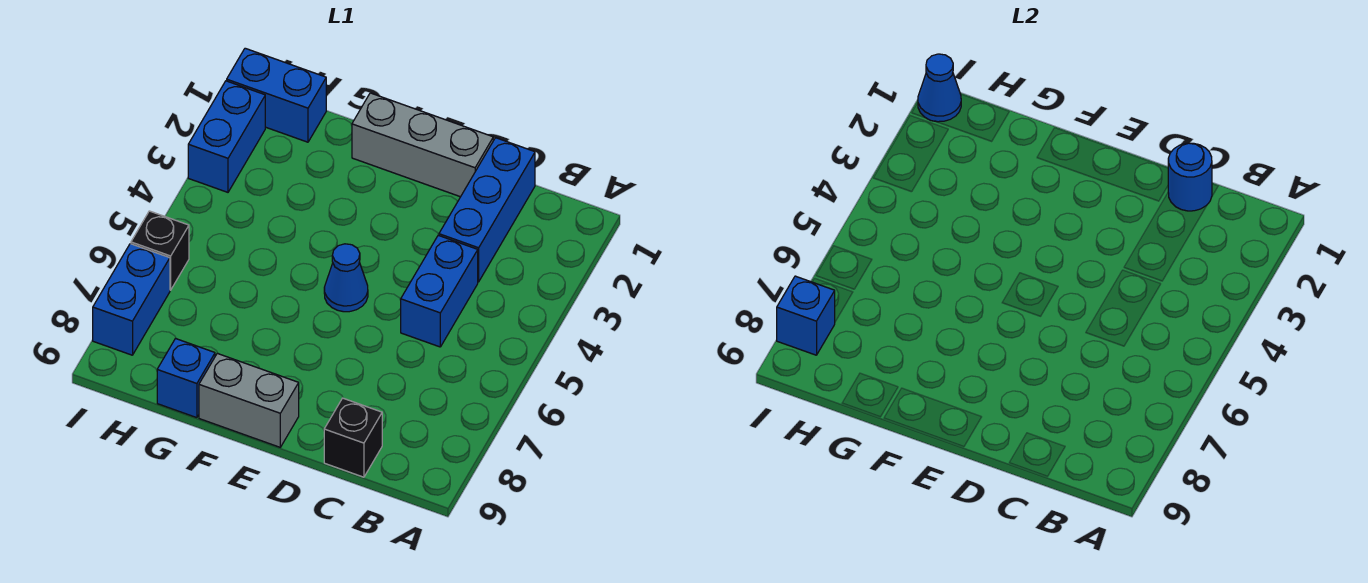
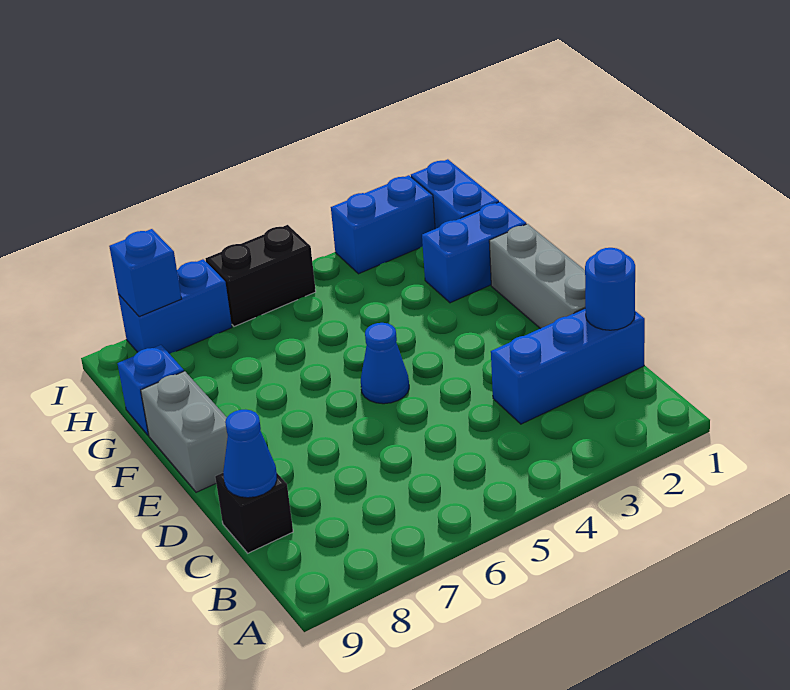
blue brick C4:C5 level 1 -> blue brick G1:G2 level 1
blue cone I1 level 2 -> blue cone C9 level 2
black brick I6 level 1 -> black brick I5:I6 level 1

